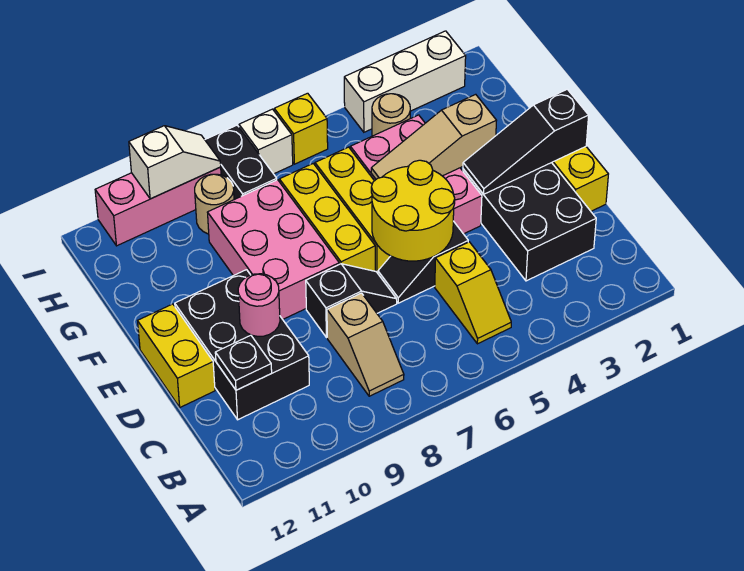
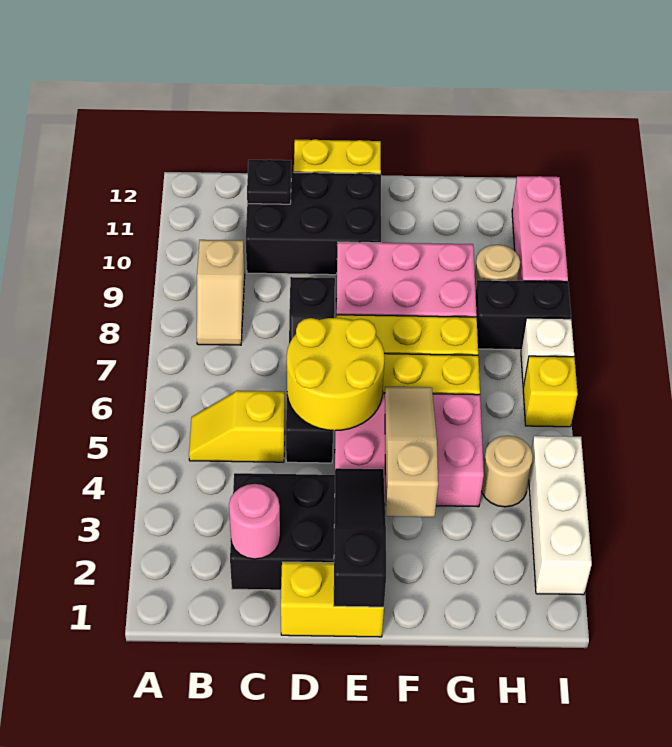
tan slope B8:C8 level 1 top C -> tan slope B8:B9 level 1 top 9
pink round brick D10 level 2 -> pink round brick C2 level 2
white slope I9:I10 level 2 top 10 -> none

